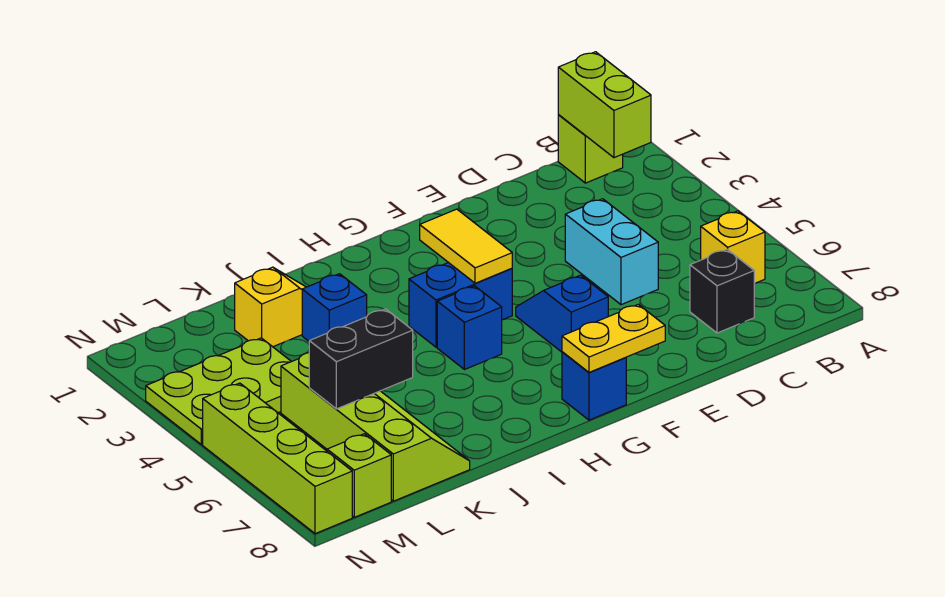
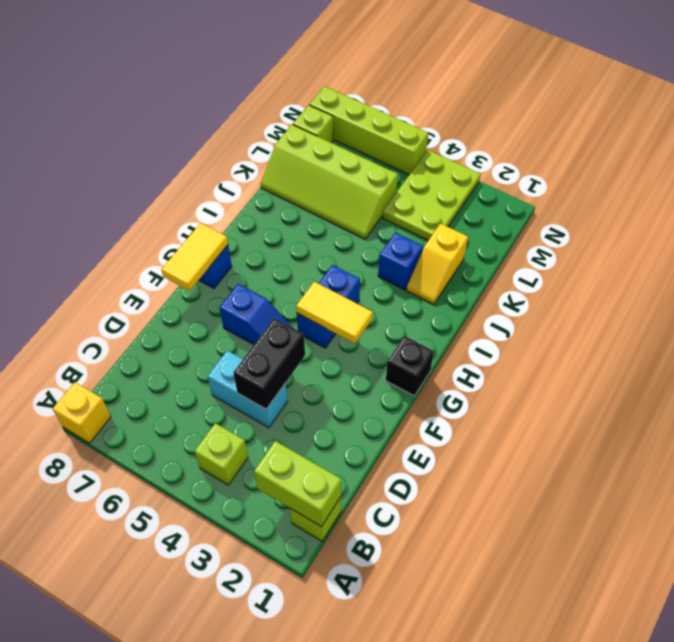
none -> lime brick B4 level 1
yellow brick B6 level 1 -> yellow brick A8 level 1
black brick C7 level 1 -> black brick G1 level 1
yellow plate F8:G8 level 2 -> yellow tile F8:G8 level 2
blue brick H5 level 1 -> none
black brick K6:L6 level 2 -> black brick D4:E4 level 2

